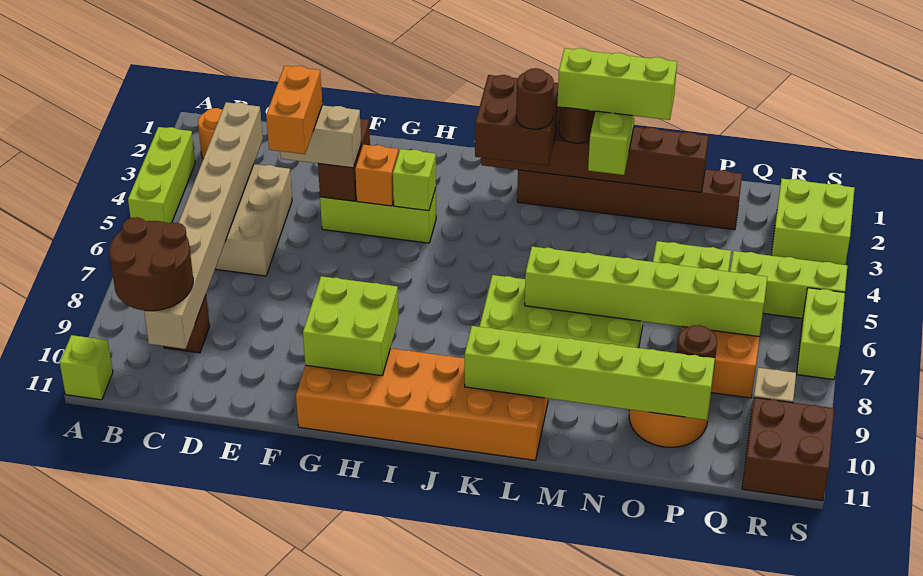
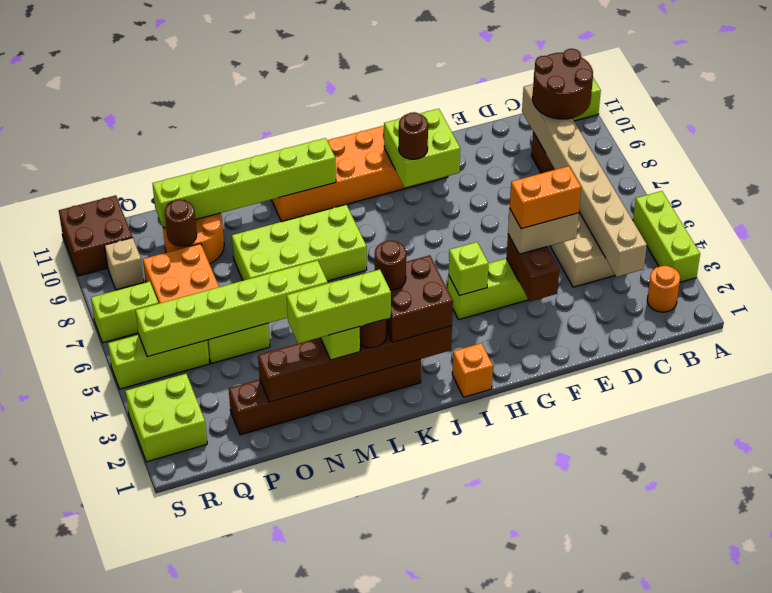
orange brick E4:E5 level 4 -> orange brick E4:F4 level 4
orange brick G4 level 2 -> orange brick I1 level 1
none -> brown round brick H9 level 3
lime brick L7:Q7 level 2 -> lime brick M5:R5 level 2
lime brick S6:S7 level 1 -> lime brick R7:S7 level 1

